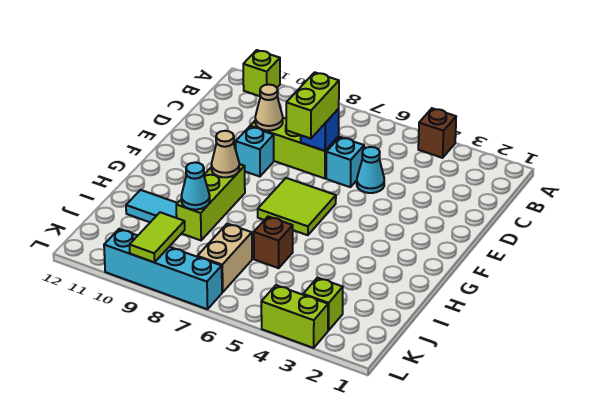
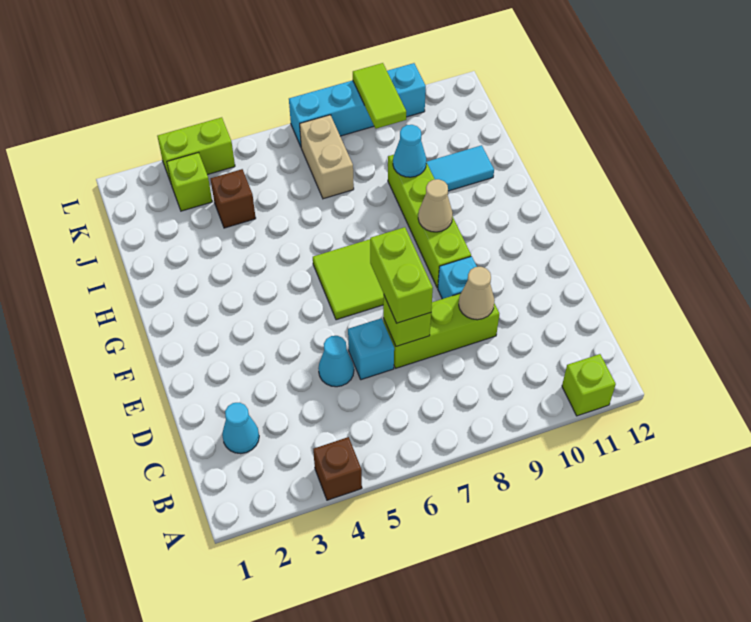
none -> cyan cone C2 level 1
blue brick D7 level 2 -> lime brick D7 level 2
lime brick G9:I9 level 1 -> lime brick F9:I9 level 1
brown brick I6 level 1 -> brown brick J4 level 1

